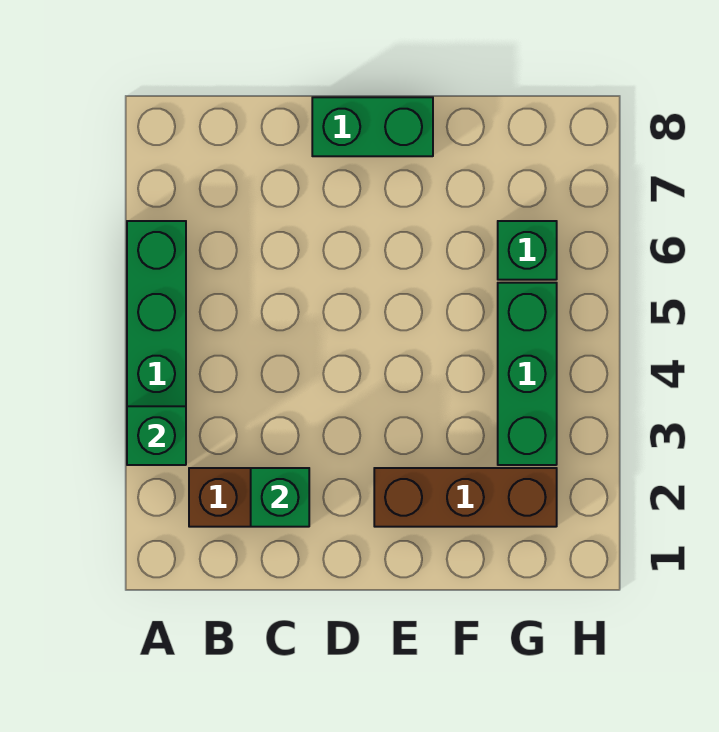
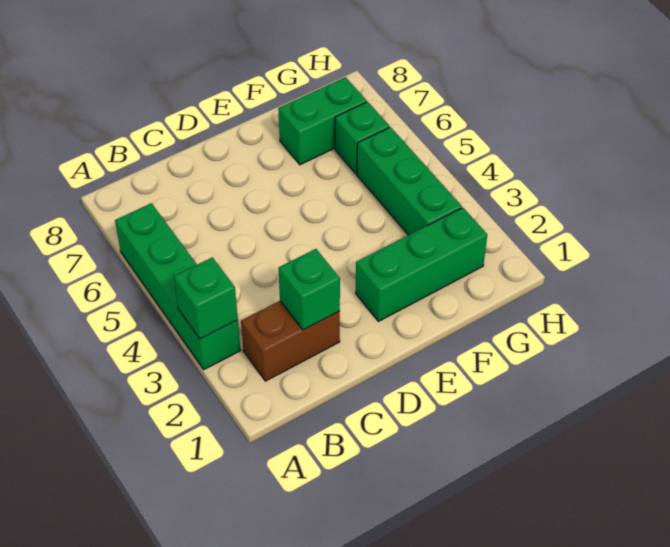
green brick D8:E8 level 1 -> green brick F7:G7 level 1
brown brick E2:G2 level 1 -> green brick E2:G2 level 1

